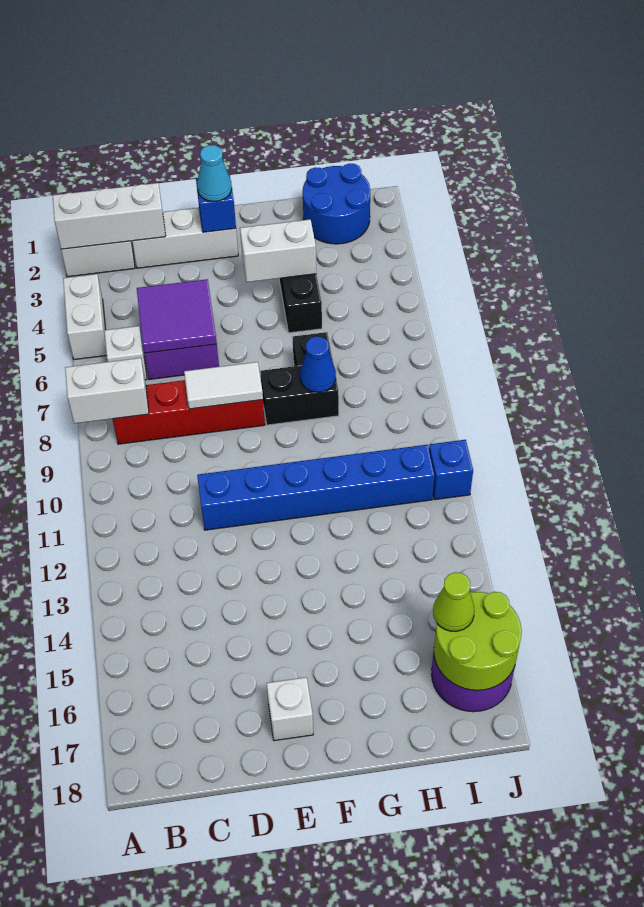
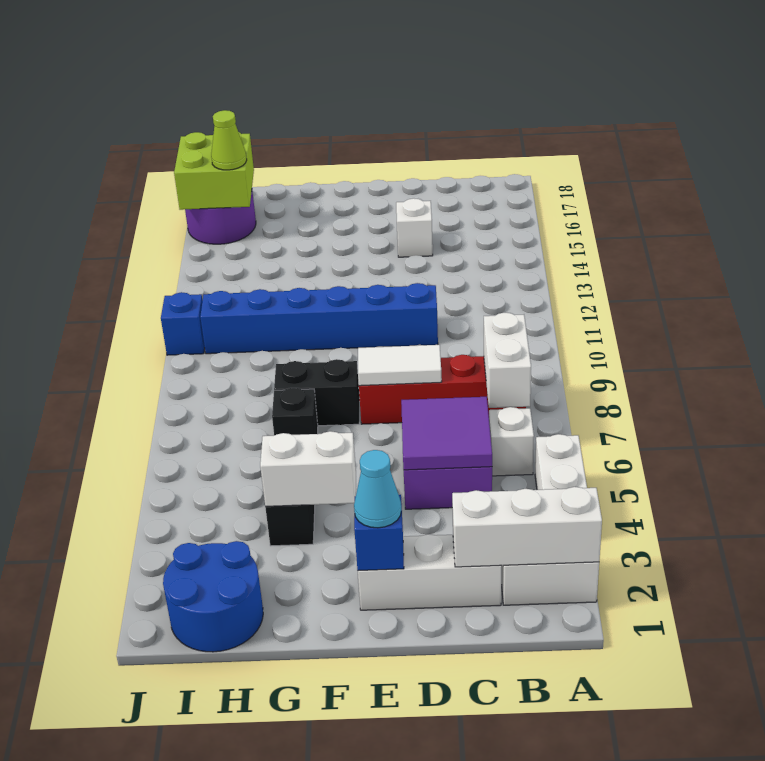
white brick A8:B8 level 2 -> white brick B7:B8 level 2
white brick E17 level 1 -> white brick D15 level 1
blue cone G8 level 2 -> none
lime round brick I16:J17 level 2 -> lime brick I16:J17 level 2

